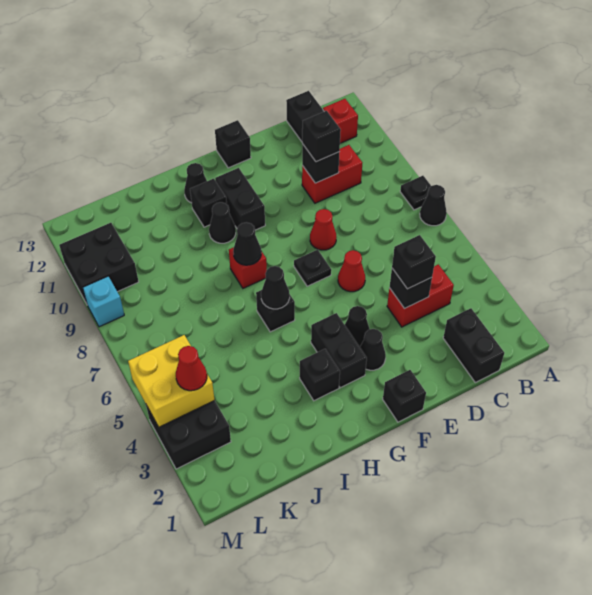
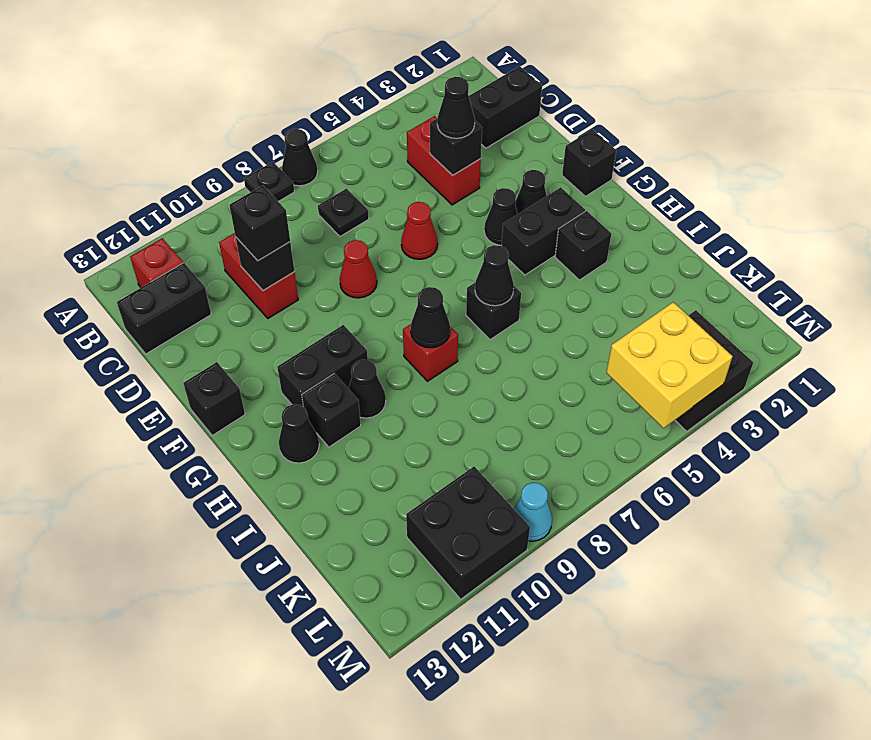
black brick D4 level 3 -> black cone D4 level 3
black plate F7 level 1 -> black plate C7 level 1
red cone L4 level 3 -> none
cyan brick M9 level 1 -> cyan cone M9 level 1

